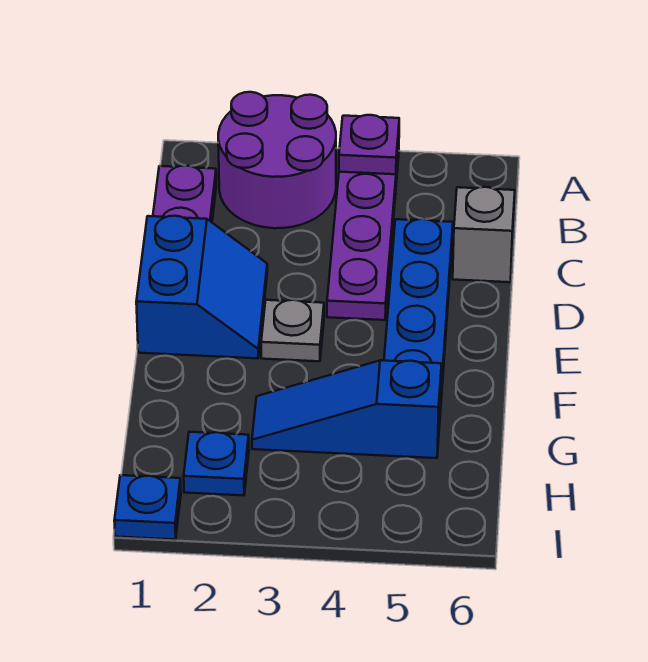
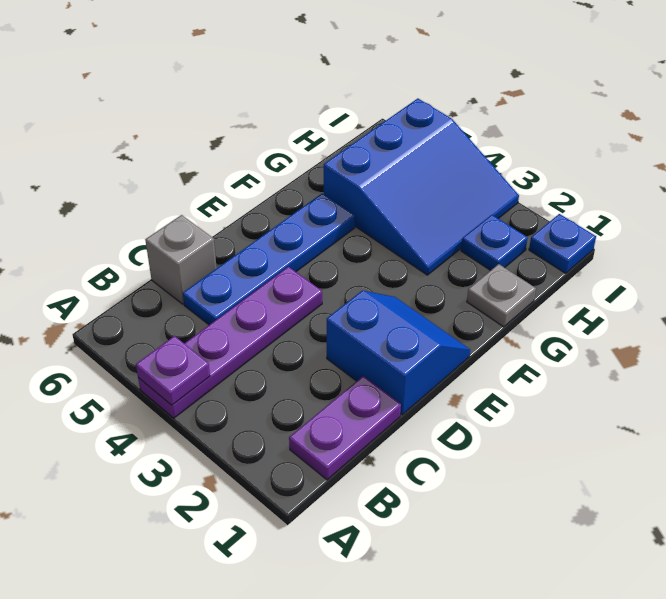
purple round brick A2:B3 level 1 -> none
blue slope D1:E2 level 1 top 1 -> blue slope D1:E2 level 1 top D
grey plate E3 level 1 -> grey plate G1 level 1
blue slope G3:G5 level 1 top 5 -> blue slope G3:I5 level 1 top 5

